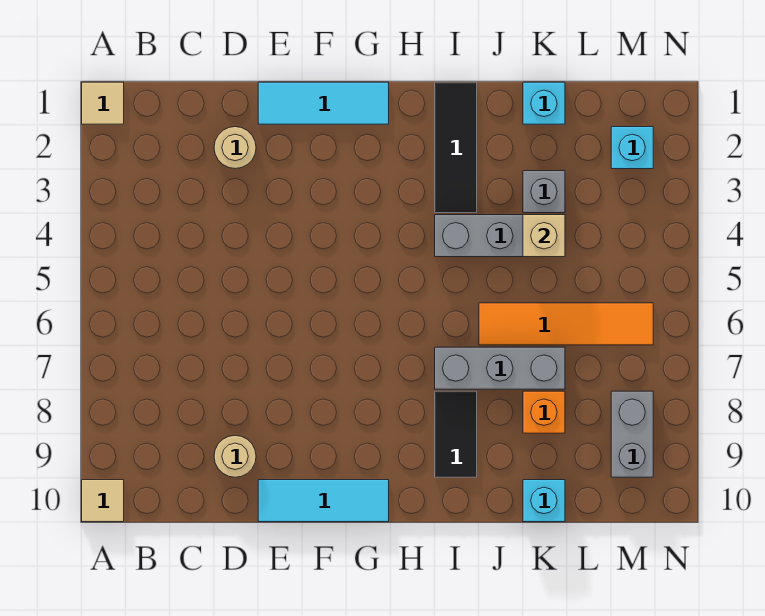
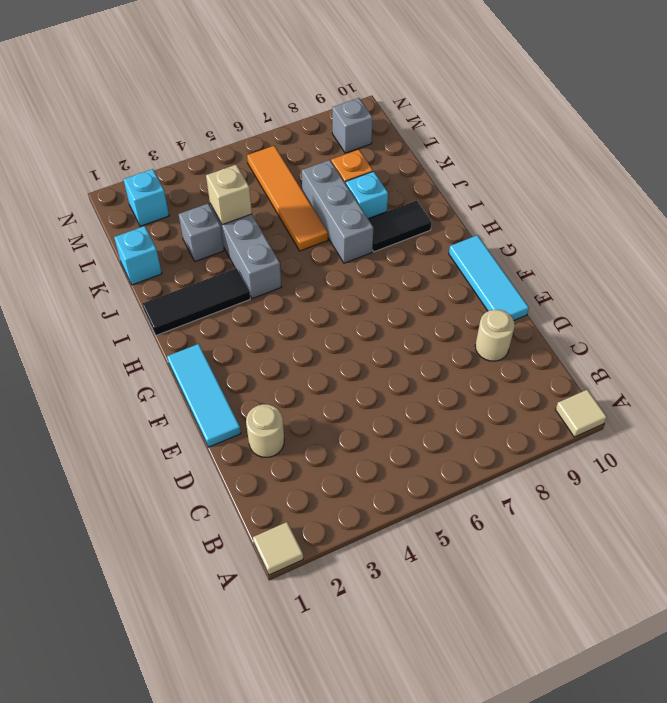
cyan brick K10 level 1 -> cyan brick J8 level 1
grey brick M8:M9 level 1 -> grey brick M9 level 1

